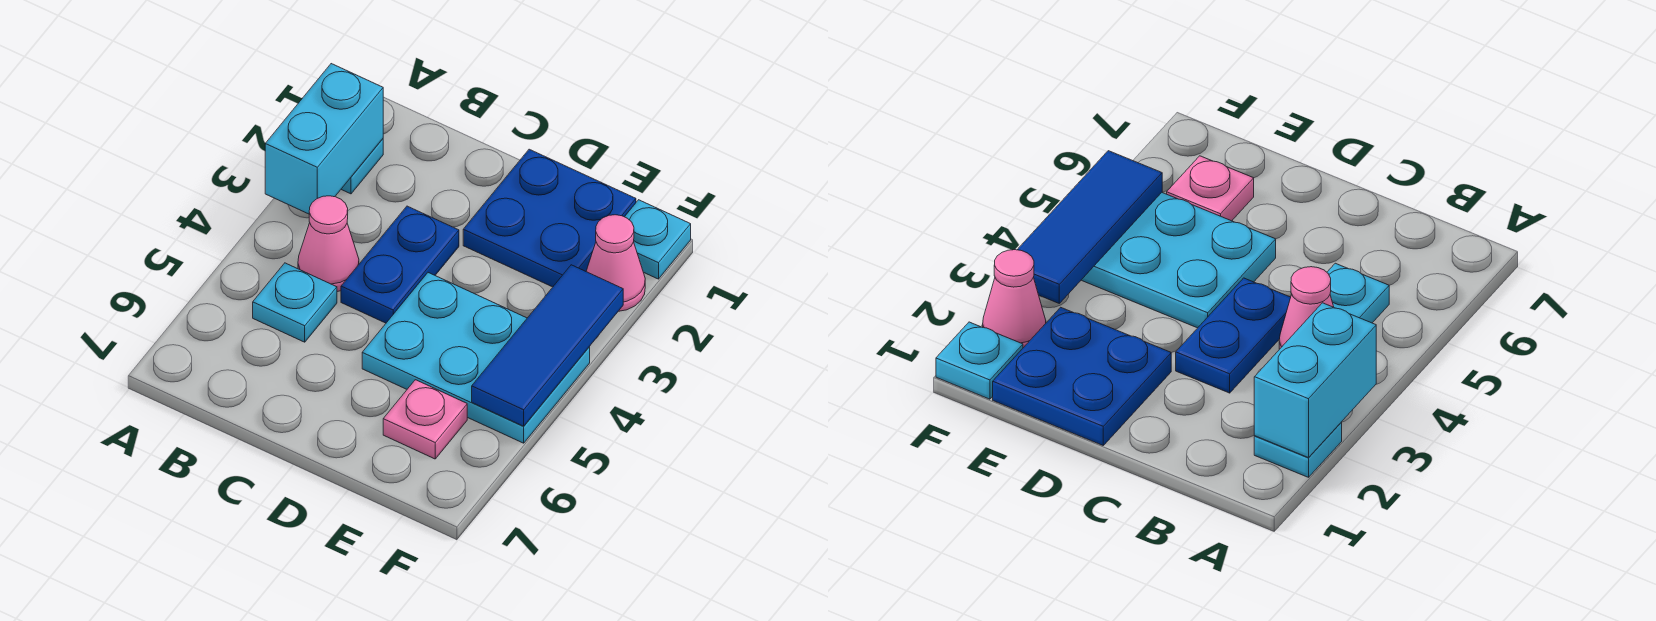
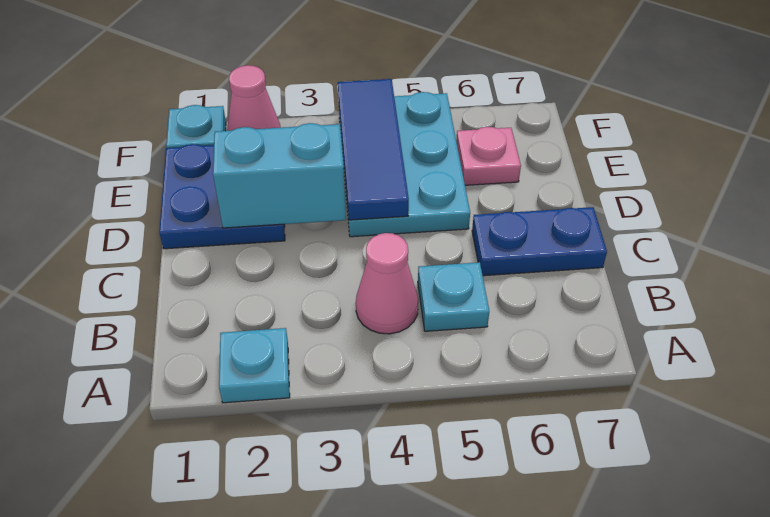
cyan brick A2:A3 level 2 -> cyan brick D2:D3 level 2
blue plate C3:C4 level 1 -> blue plate C6:C7 level 1
blue tile F3:F5 level 2 -> blue tile D4:F4 level 2

